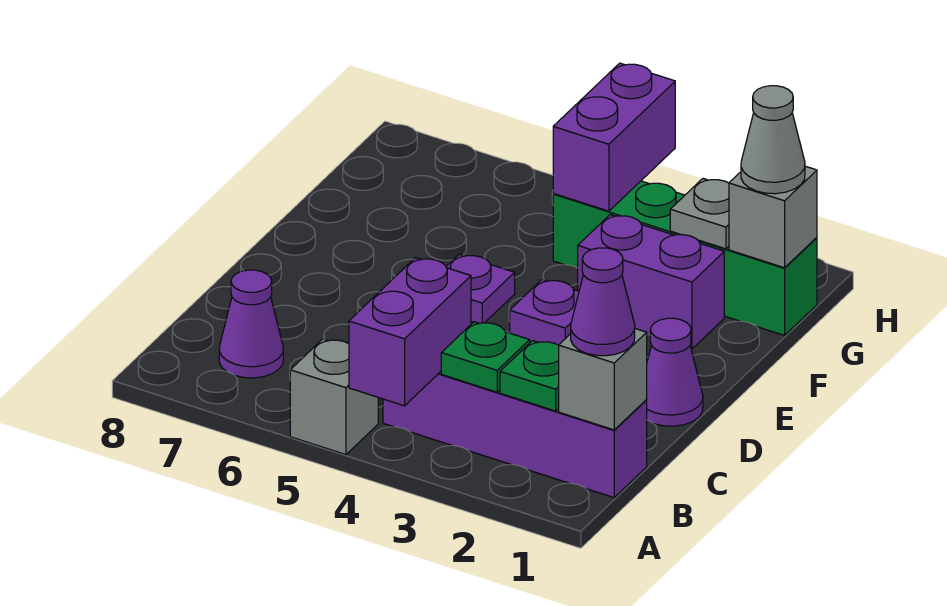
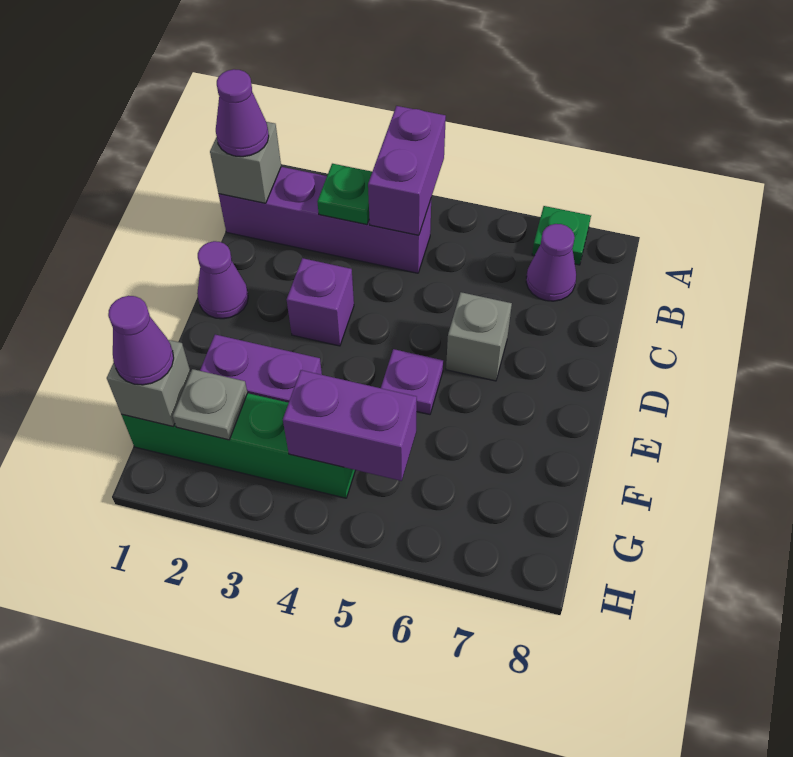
grey brick A5 level 1 -> grey brick D6 level 1
green plate B2 level 2 -> green plate A7 level 1
grey cone G1 level 3 -> purple cone G1 level 3
purple brick G4:H4 level 2 -> purple brick G4:G5 level 2

